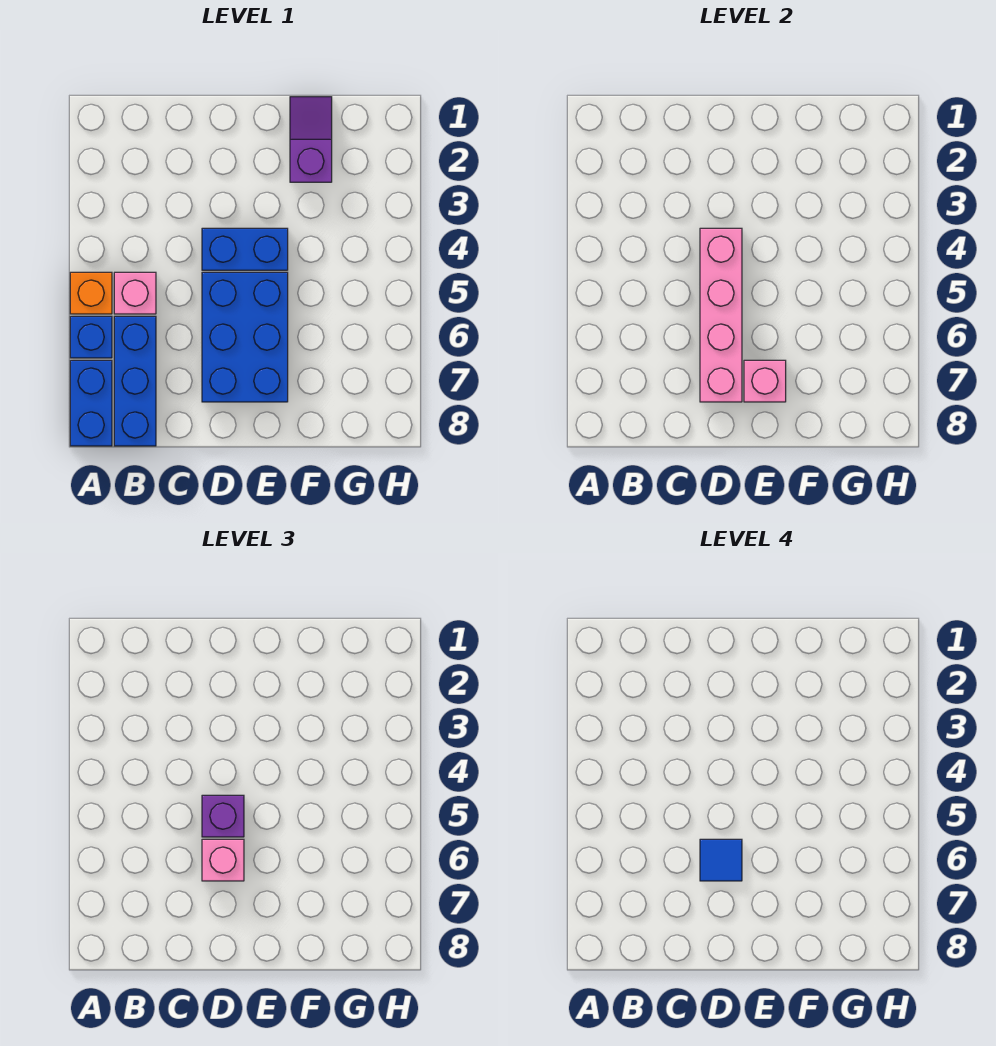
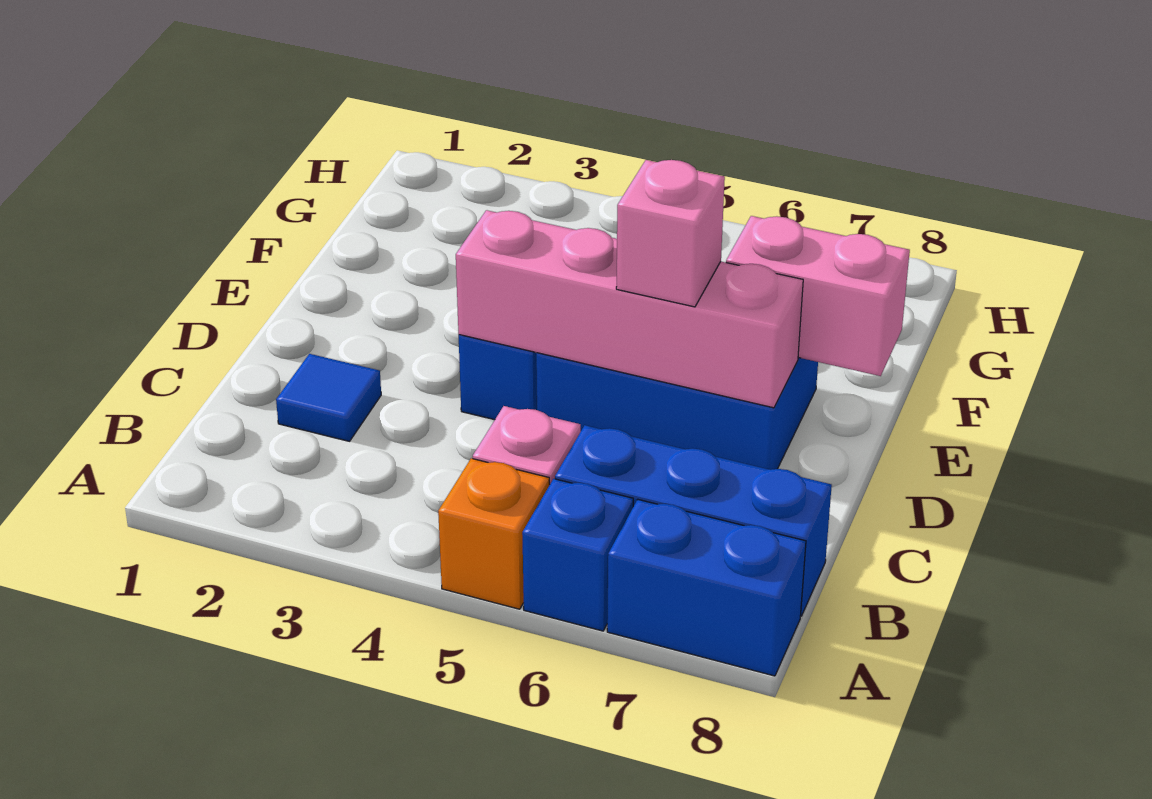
purple brick D5 level 3 -> none
blue tile D6 level 4 -> blue tile C2 level 1
pink brick E7 level 2 -> pink brick E7:E8 level 2
purple slope F1:F2 level 1 top 2 -> none

